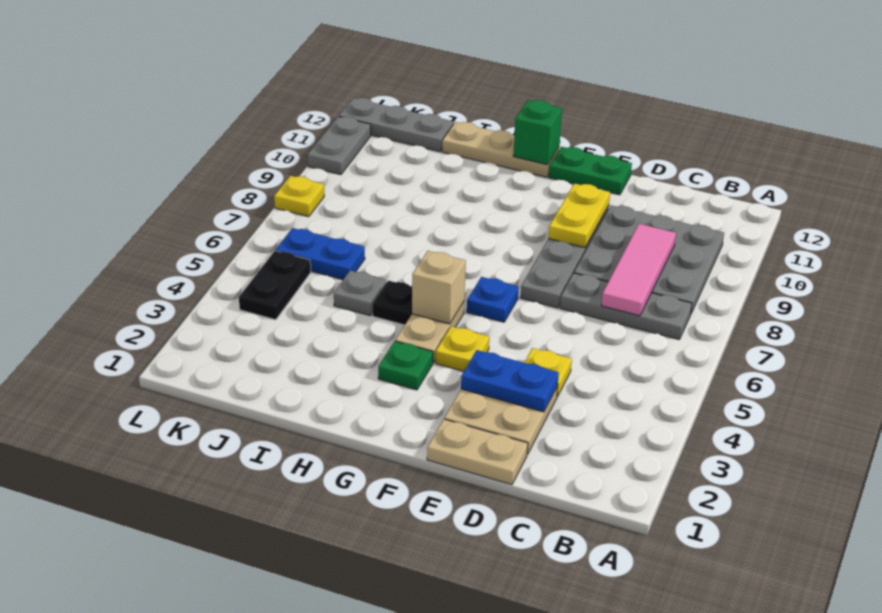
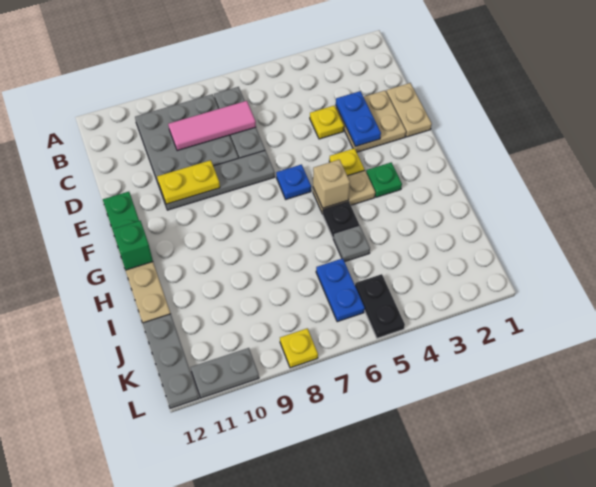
black plate K4:K5 level 1 -> black plate K5:L5 level 1

